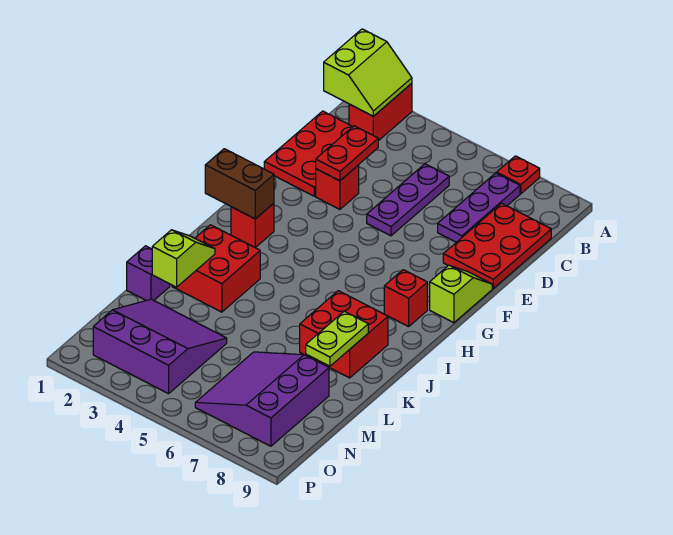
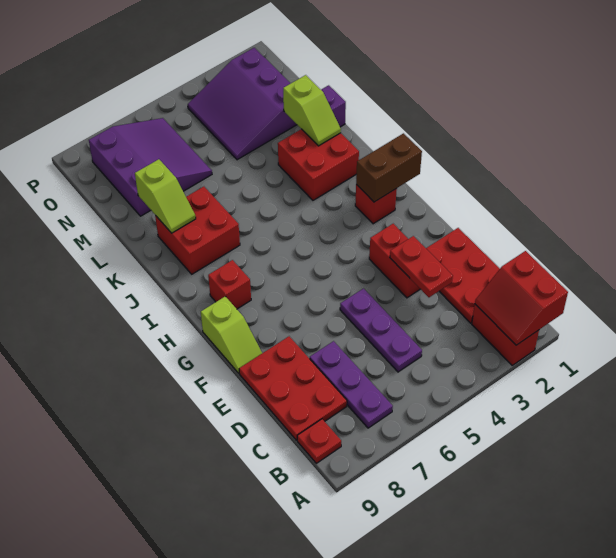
lime slope A1:B2 level 2 top 1 -> red slope A1:B2 level 2 top 1
red plate A7 level 1 -> red plate B9 level 1
red brick E3 level 1 -> red brick E3:F3 level 1
lime plate K8:L8 level 2 -> lime slope K8:L8 level 2 top L
purple slope M2:O4 level 1 top O -> purple slope M2:O4 level 1 top 2

